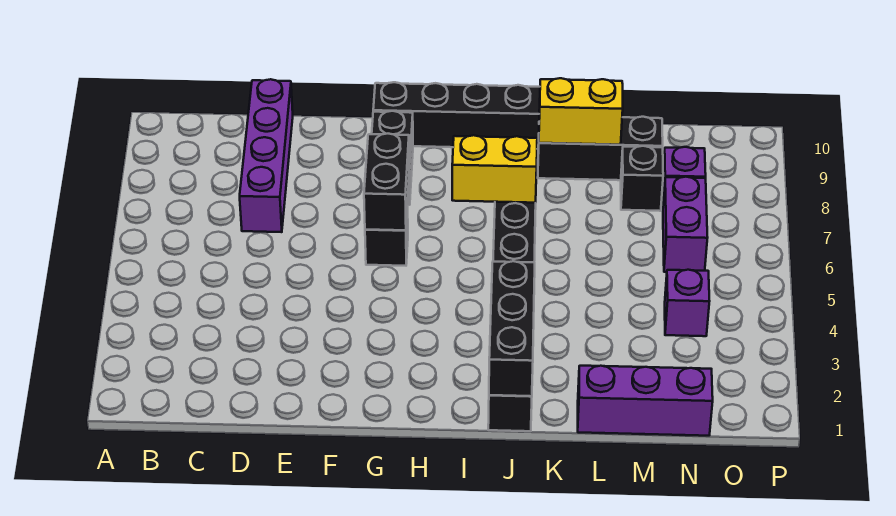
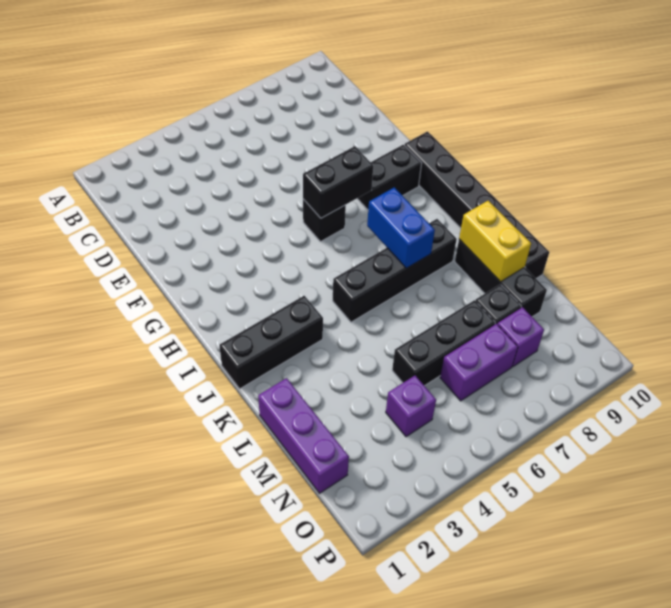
purple brick D7:D10 level 1 -> none
yellow brick I7:J7 level 2 -> blue brick I7:J7 level 2
black brick J1:J3 level 2 -> black brick M5:M7 level 1

